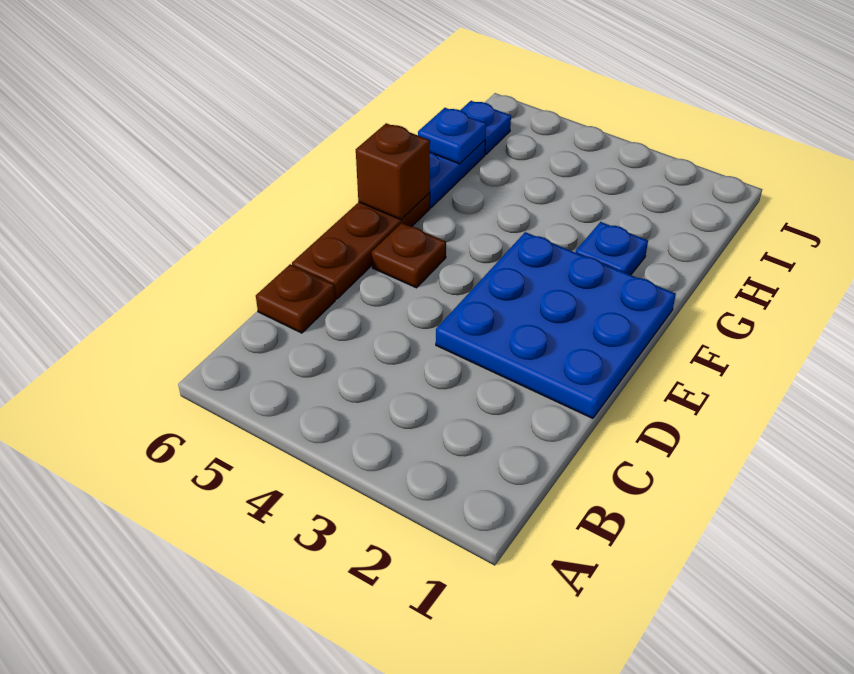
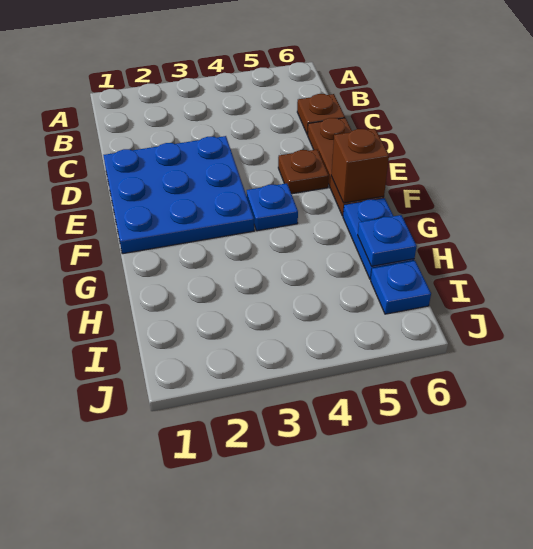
blue plate G2 level 1 -> blue plate F4 level 1

